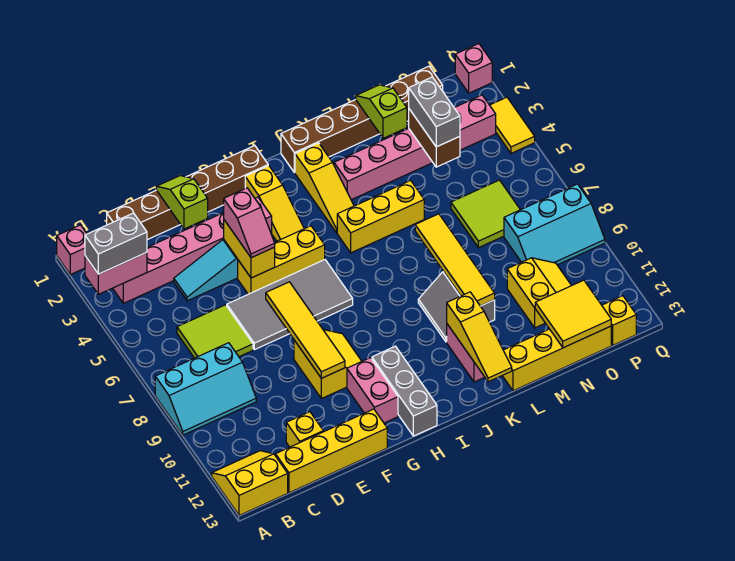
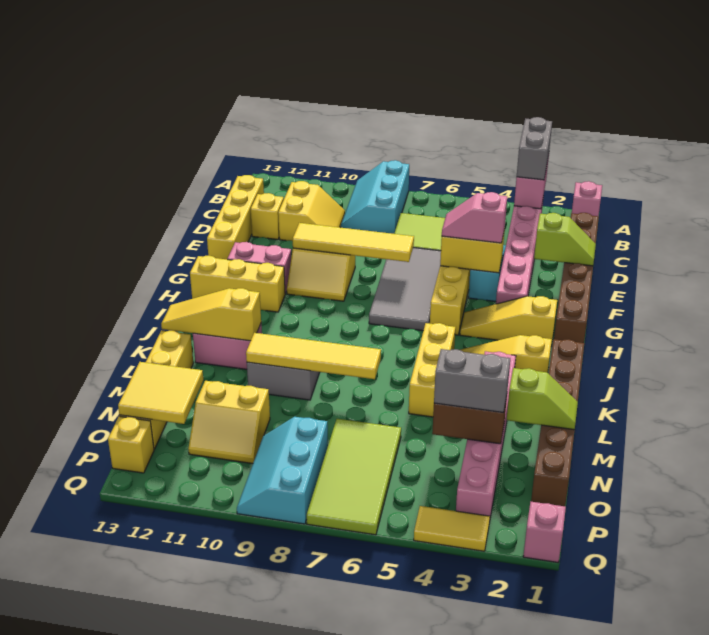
yellow slope A12:B13 level 1 top 13 -> yellow slope C10:D11 level 1 top 11
grey brick H11:H13 level 1 -> yellow brick H11:H13 level 1
lime tile N6:O7 level 1 -> lime tile N6:Q7 level 1

